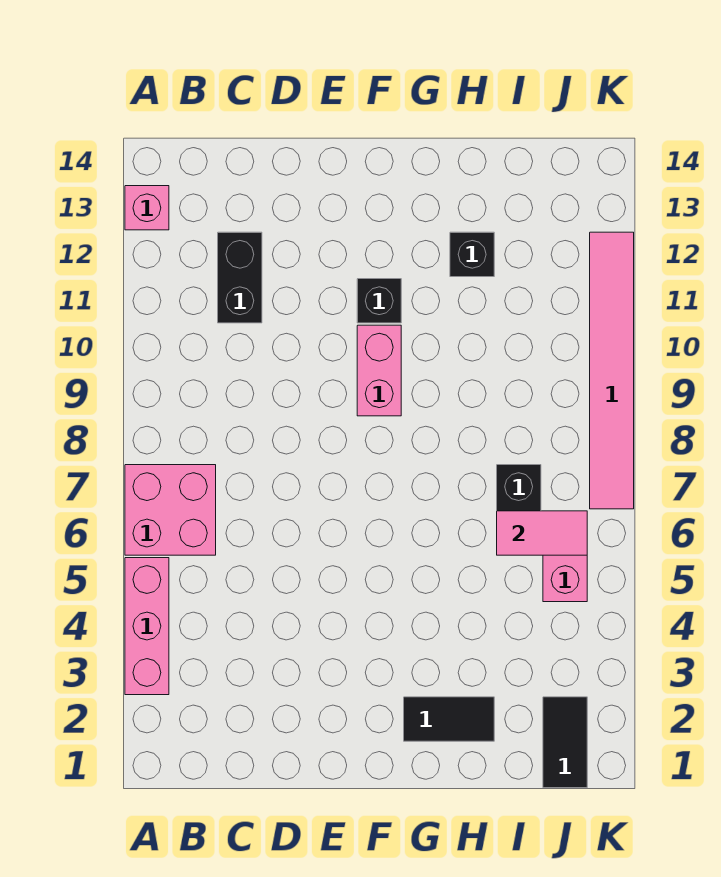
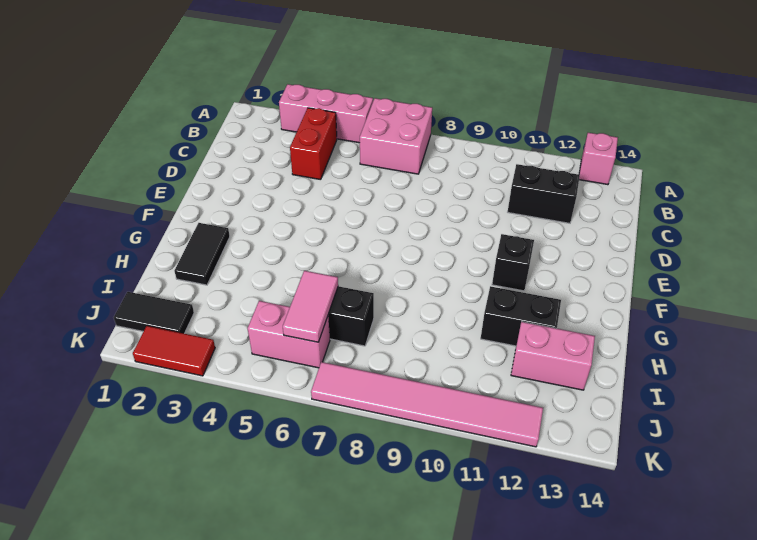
none -> red brick B4:C4 level 1
pink brick F9:F10 level 1 -> pink brick I12:I13 level 1
black brick H12 level 1 -> black brick H11:H12 level 1
none -> red tile K2:K3 level 1

